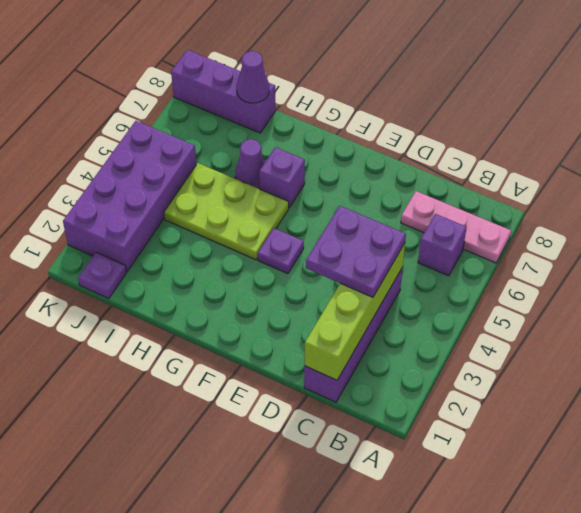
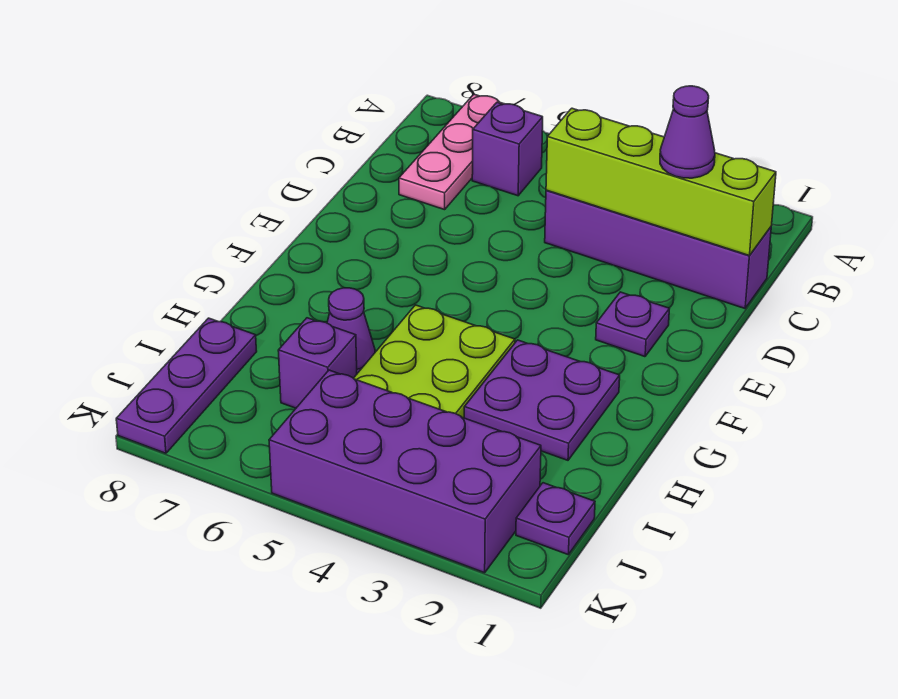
purple plate C3:D4 level 3 -> purple plate G2:H3 level 1
purple plate F4 level 1 -> purple plate E2 level 1
purple brick G6 level 1 -> purple brick I6 level 1
purple brick I8:K8 level 1 -> purple plate I8:K8 level 1
purple cone I8 level 2 -> purple cone C2 level 3

